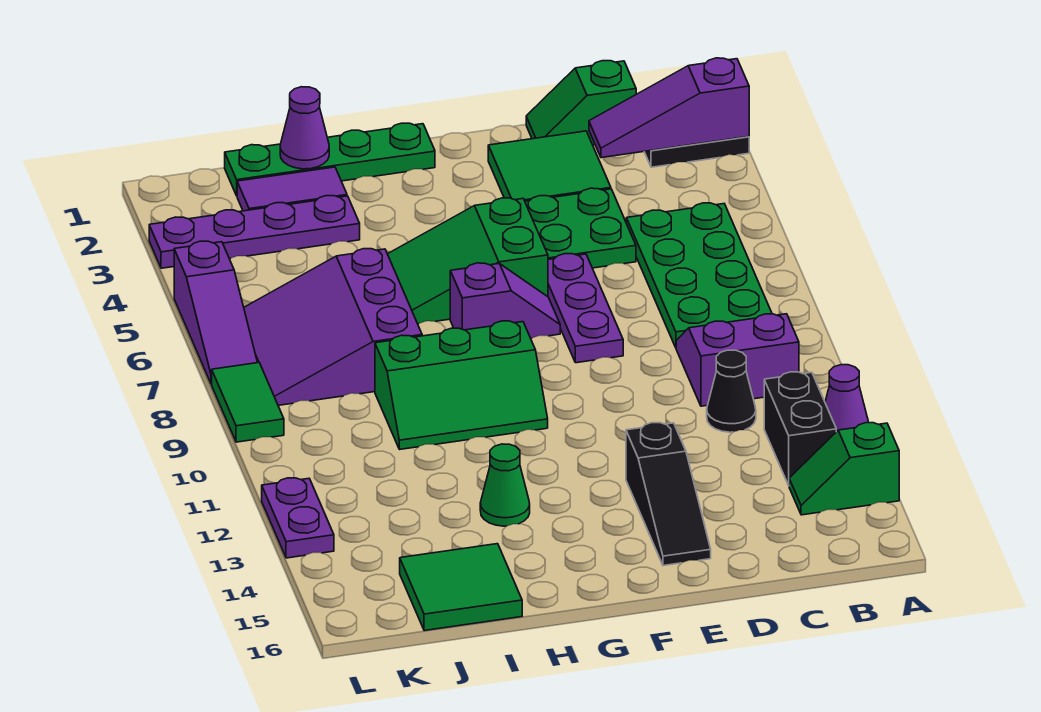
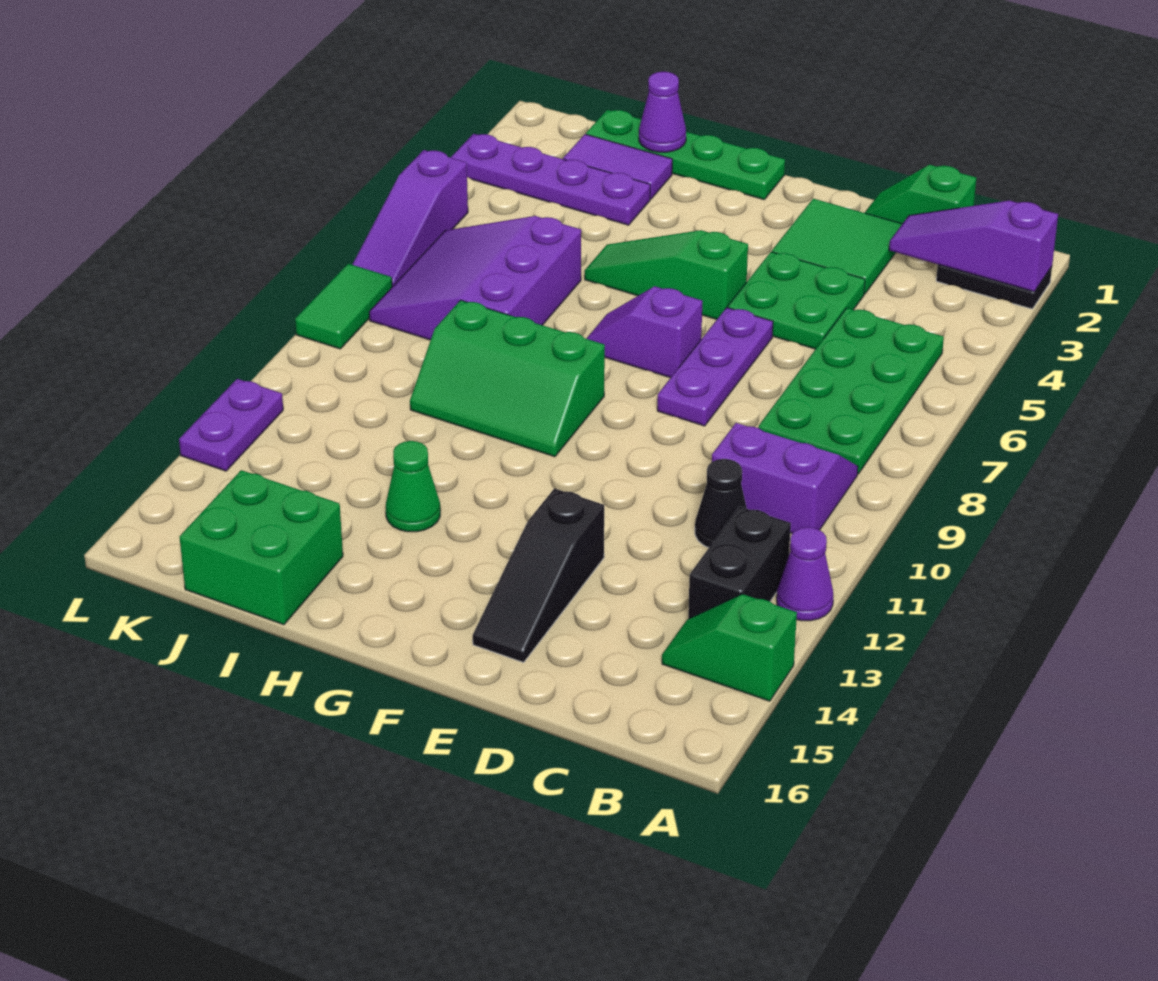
green slope F5:H6 level 1 top F -> green slope F5:H5 level 1 top F
purple slope F7:G7 level 1 top G -> purple slope F7:G7 level 1 top F
green tile I15:J16 level 1 -> green brick I15:J16 level 1

